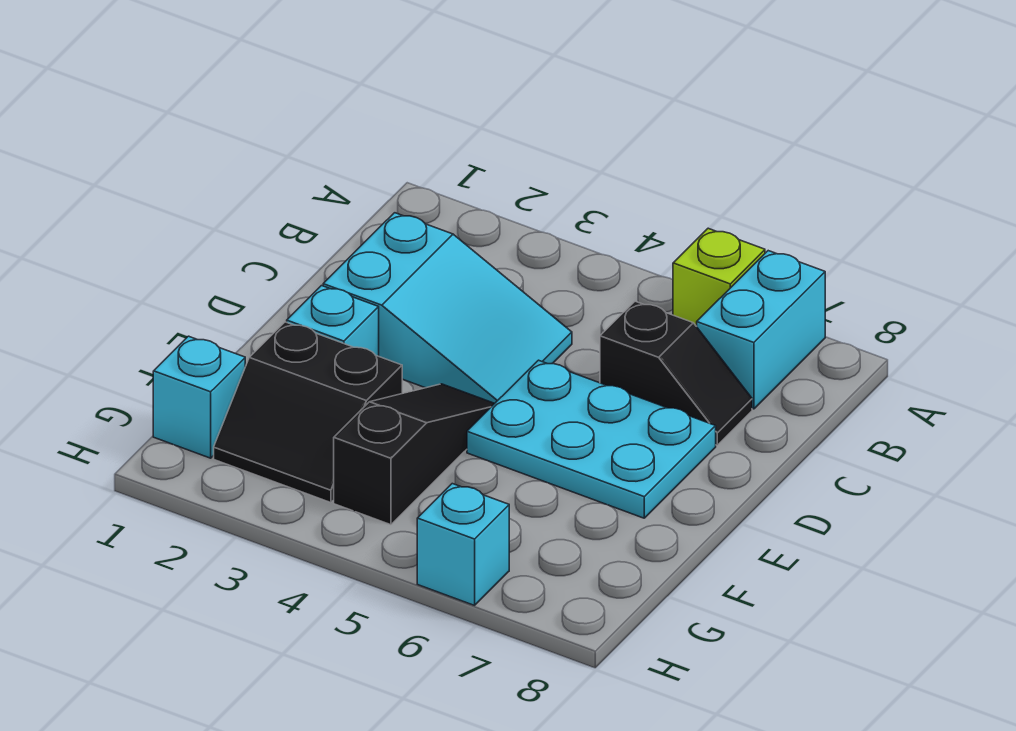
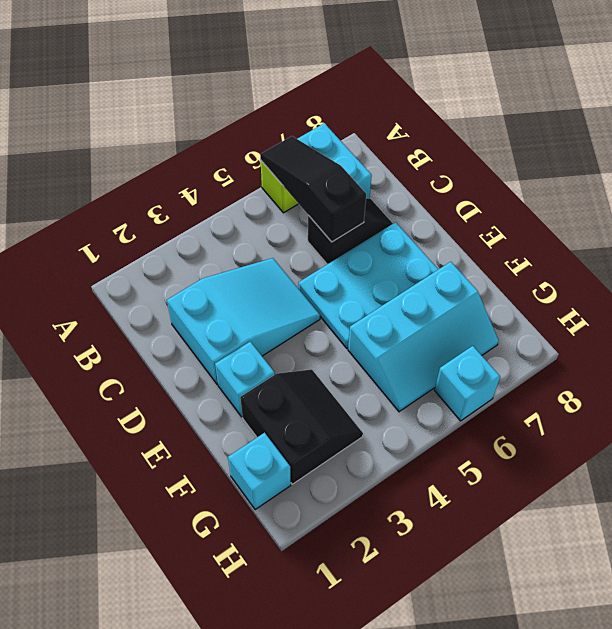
black slope E4:G4 level 1 top G -> black slope A6:C6 level 2 top C
black slope F2:G3 level 1 top F -> black slope F2:G3 level 1 top 2
none -> cyan slope F5:G7 level 1 top F

